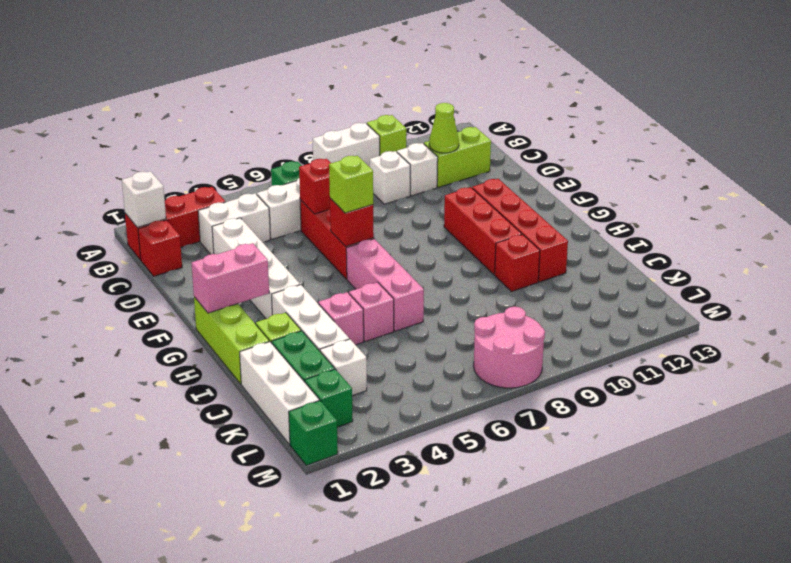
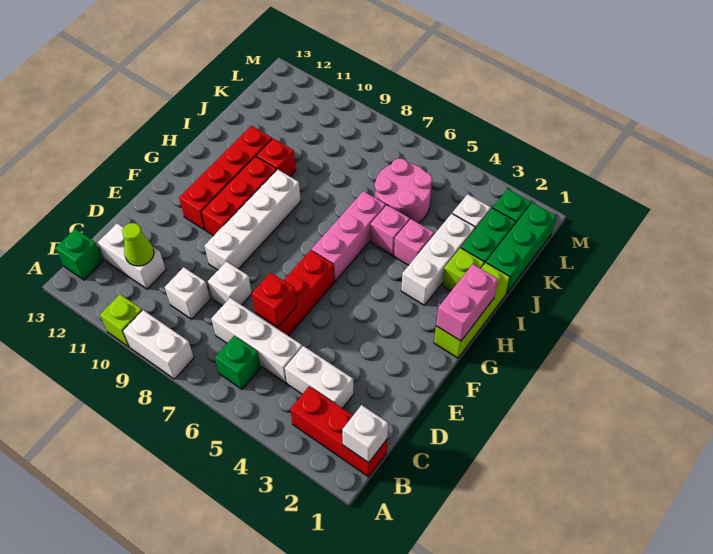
red brick C1 level 1 -> none
white brick C10 level 1 -> white brick D8 level 1
lime brick C11:C12 level 1 -> white brick C11:C12 level 1
white brick D3:G3 level 1 -> white brick E9:H9 level 1
red brick F6 level 2 -> none
lime brick F6 level 3 -> none
pink brick G1:G2 level 2 -> pink brick G1:H1 level 2
white brick J1:L1 level 1 -> green brick J1:L1 level 1
pink round brick L7:M8 level 1 -> pink round brick J5:K6 level 1
green brick M1 level 1 -> green brick B13 level 1

